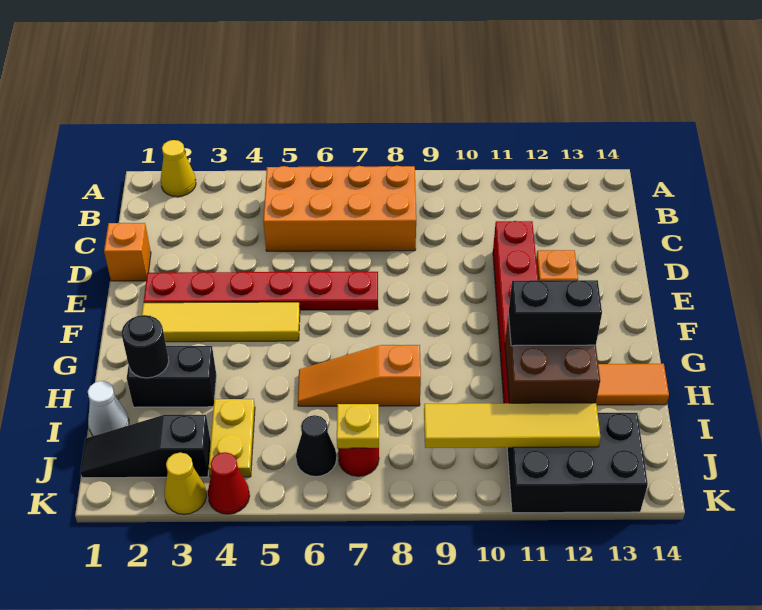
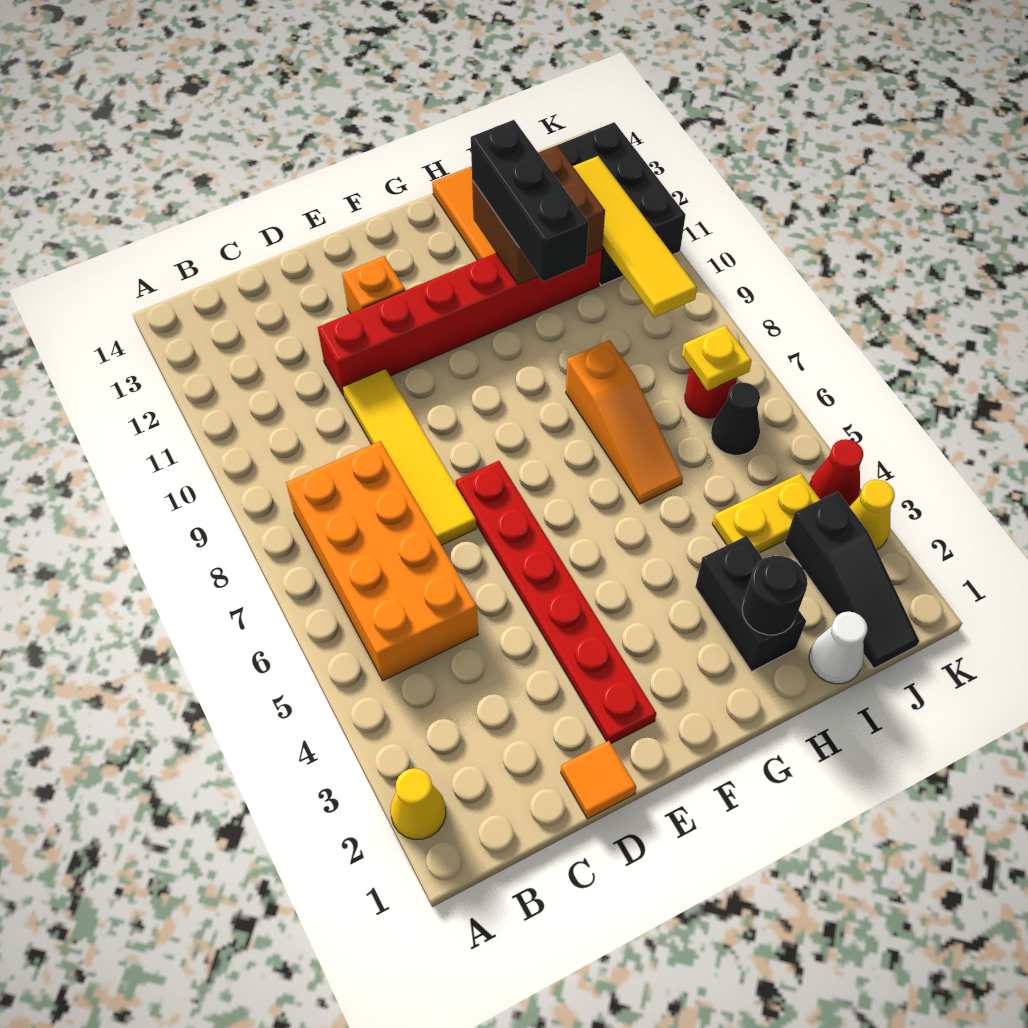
orange brick D1 level 1 -> orange tile D1 level 1
yellow tile F2:F5 level 1 -> yellow tile D7:D10 level 1
black brick H11:H12 level 3 -> black brick H10:H12 level 3

